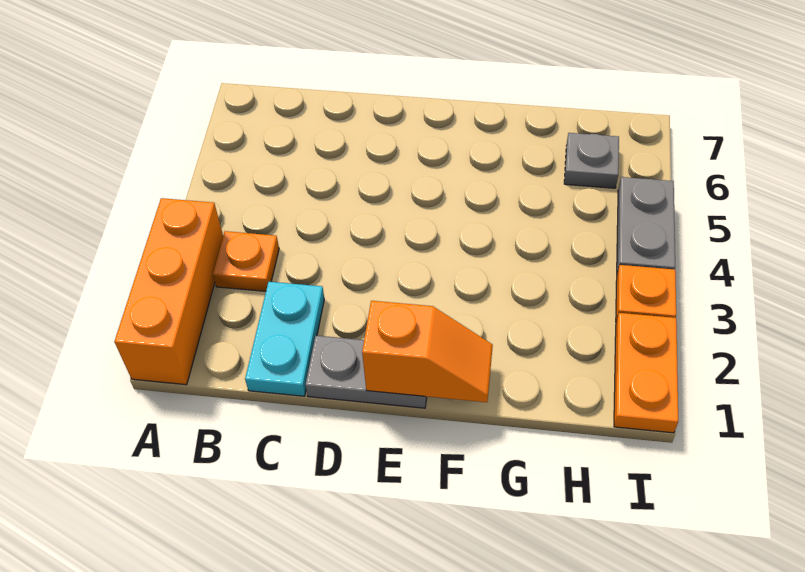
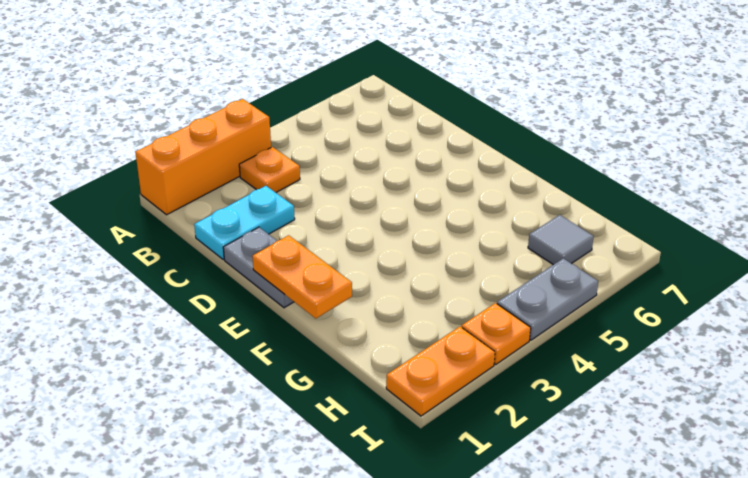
orange slope E1:F1 level 2 top E -> orange plate E1:F1 level 2
grey plate H6 level 1 -> grey tile H6 level 1

